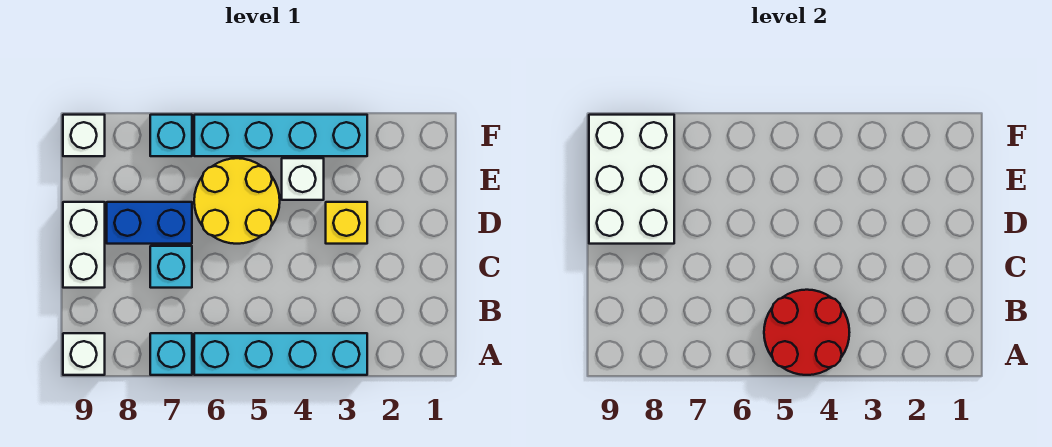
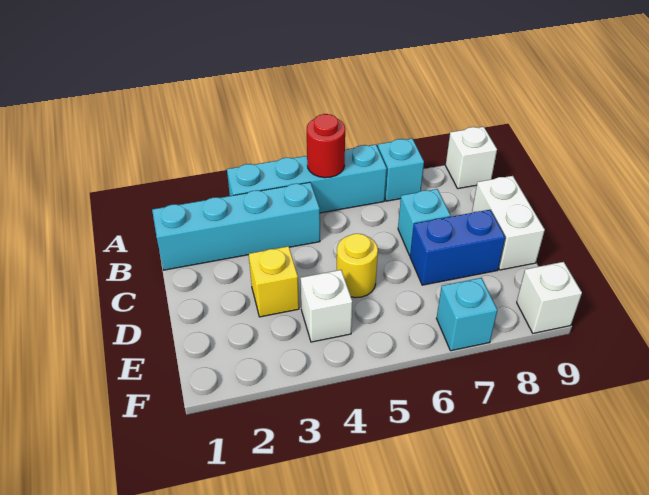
red round brick A4:B5 level 2 -> red round brick A5 level 2
yellow round brick D5:E6 level 1 -> yellow round brick D5 level 1
white brick D8:F9 level 2 -> none
cyan brick F3:F6 level 1 -> cyan brick B1:B4 level 1

